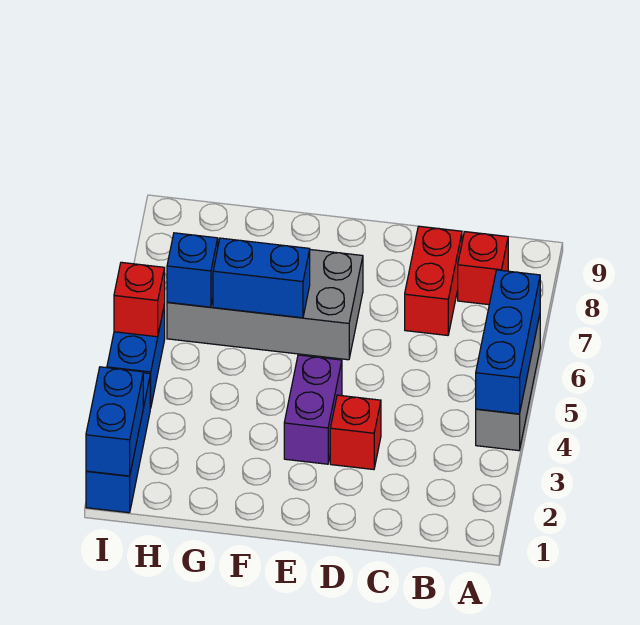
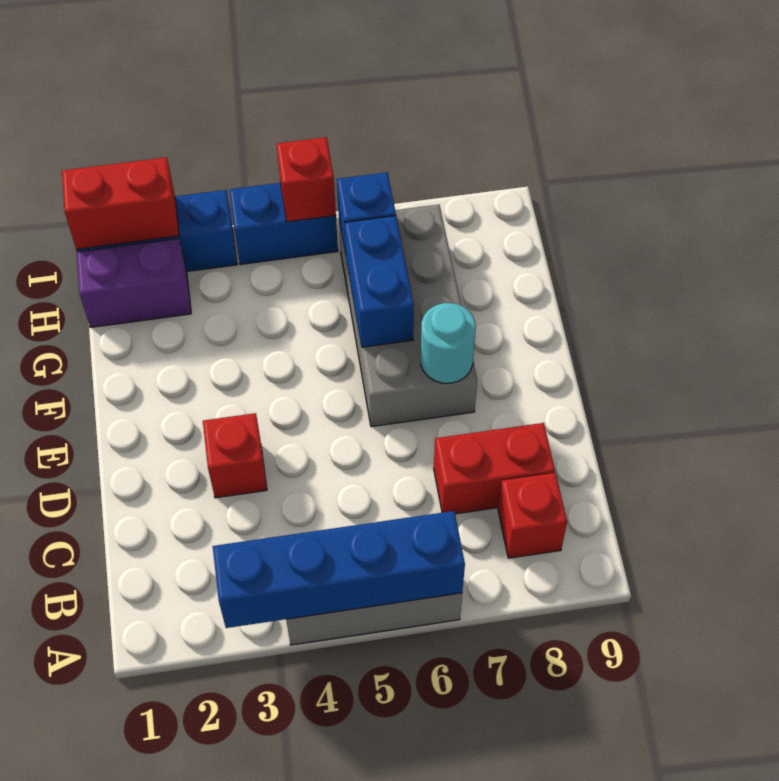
blue brick A4:A6 level 2 -> blue brick A3:A6 level 2
purple brick E3:E4 level 1 -> purple brick H1:H2 level 1
none -> cyan round brick E7 level 2
blue brick I1:I2 level 2 -> red brick I1:I2 level 2

